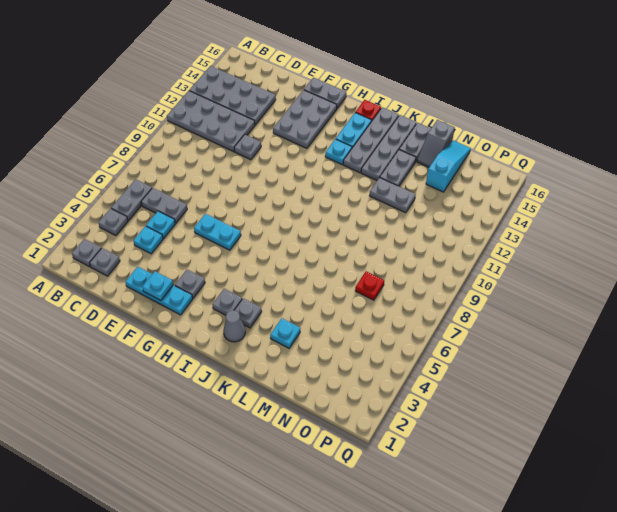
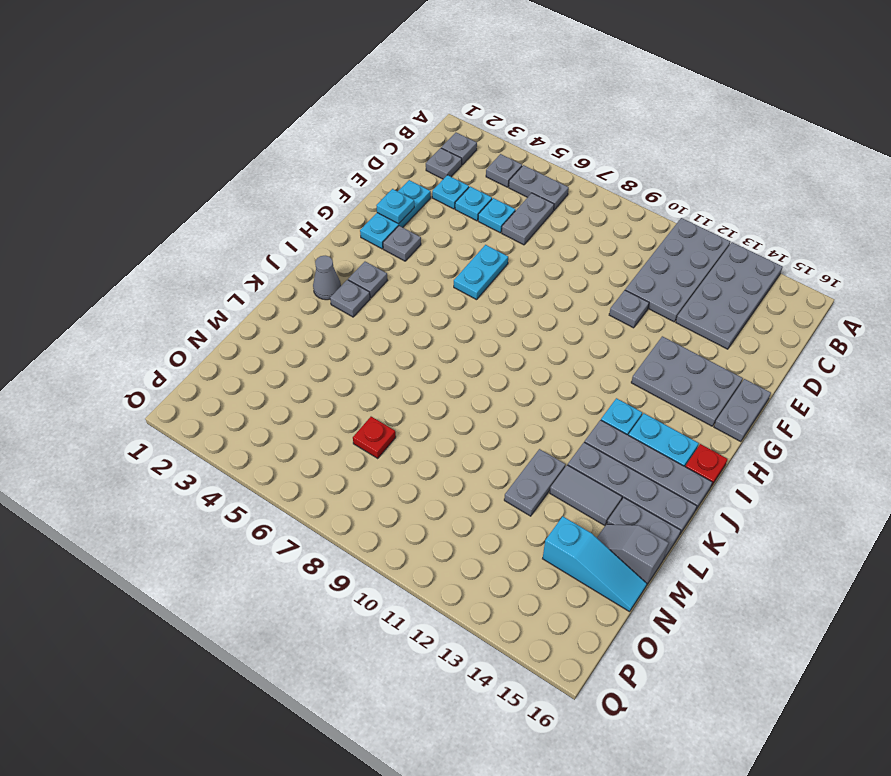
cyan plate L3 level 1 -> cyan plate D3 level 1
grey plate L13:L14 level 1 -> grey tile L13:L14 level 1

